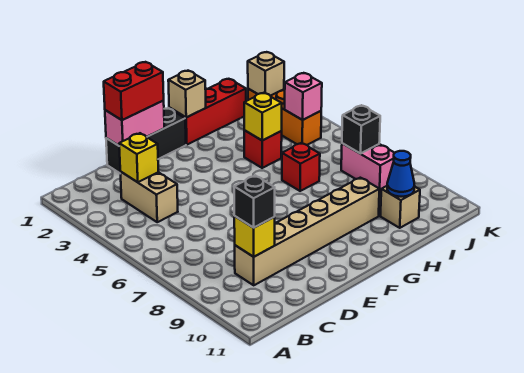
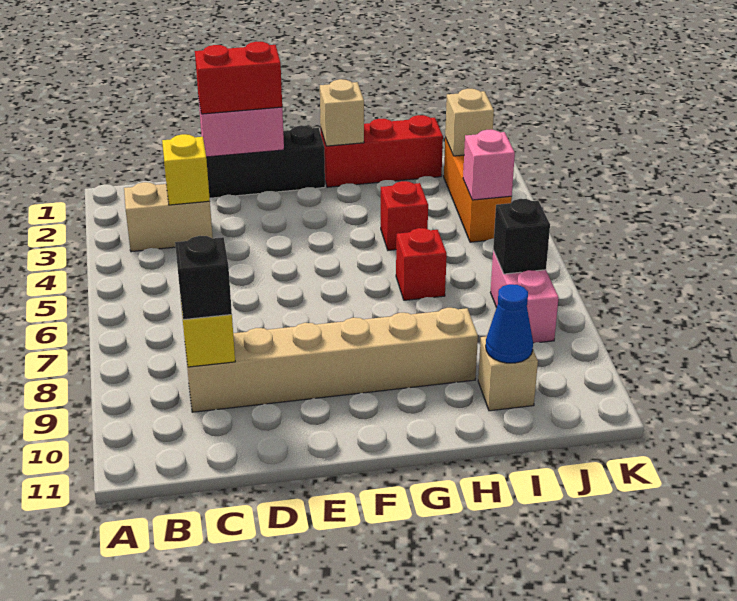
tan brick C3:C4 level 1 -> tan brick B3:C3 level 1
yellow brick H4 level 2 -> none

